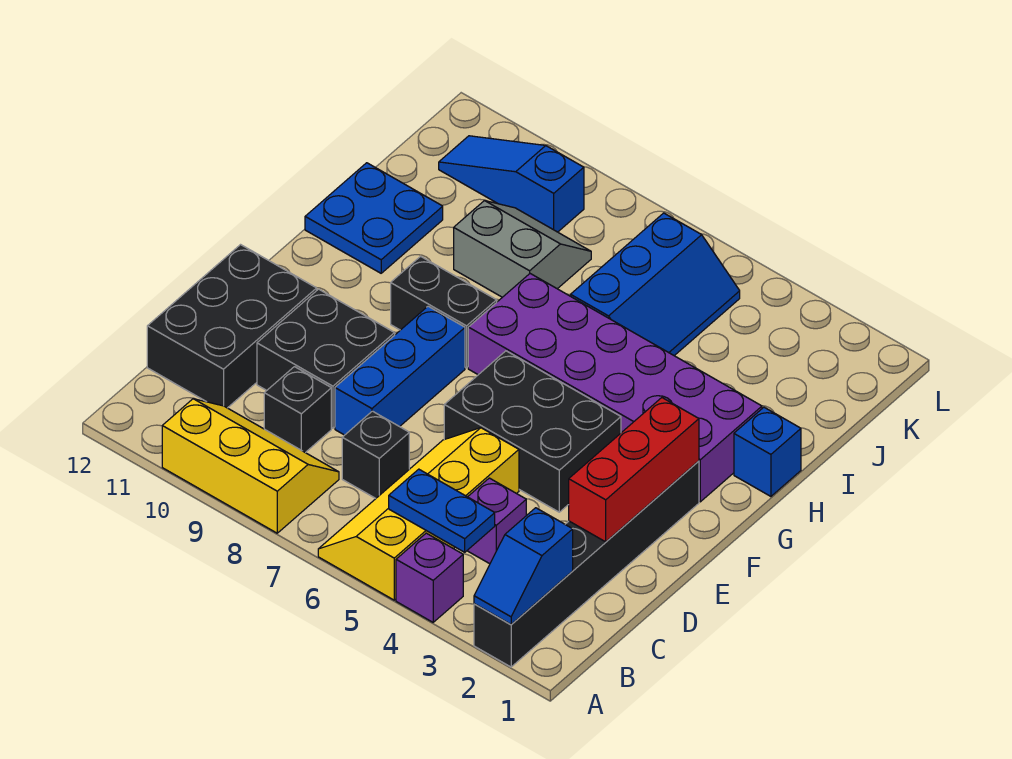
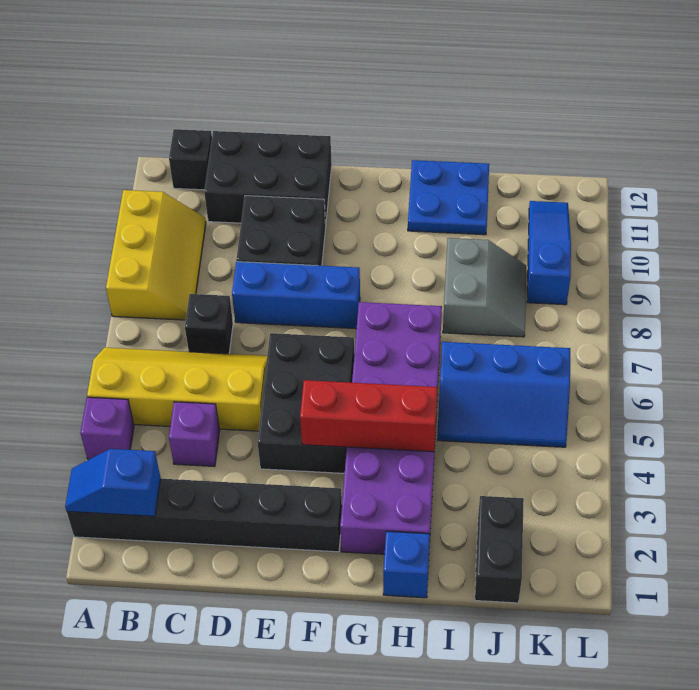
blue plate B4:B5 level 2 -> none
black brick C9 level 1 -> black brick B12 level 1
red brick D2:F2 level 2 -> red brick F4:H4 level 2
black brick G8:G9 level 1 -> black brick J1:J2 level 1

